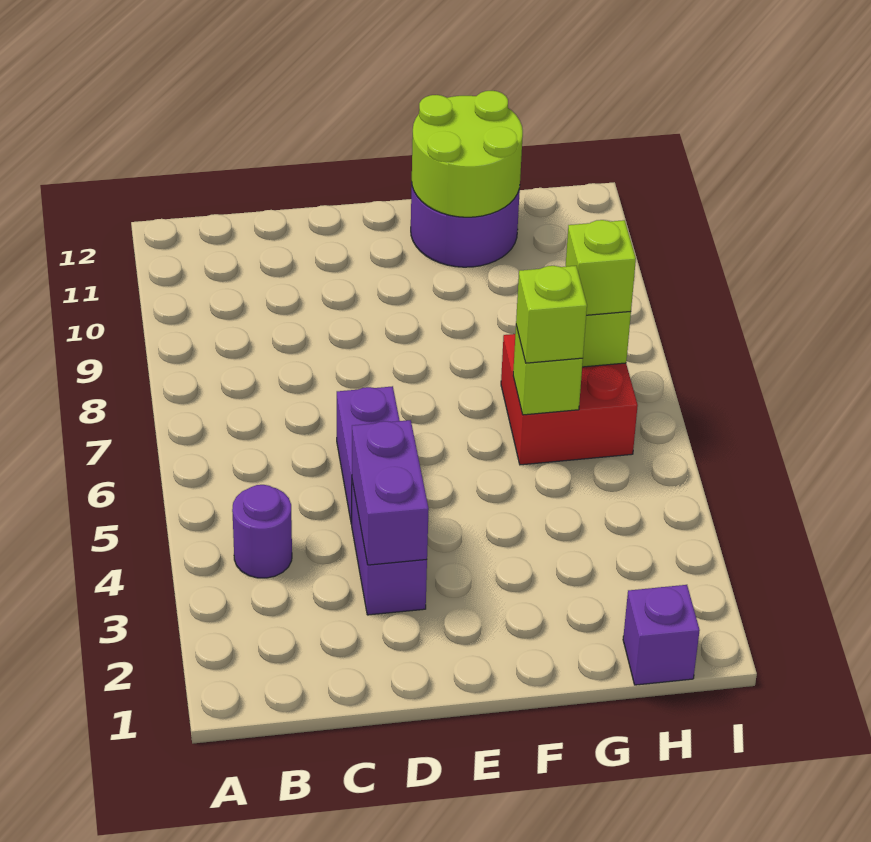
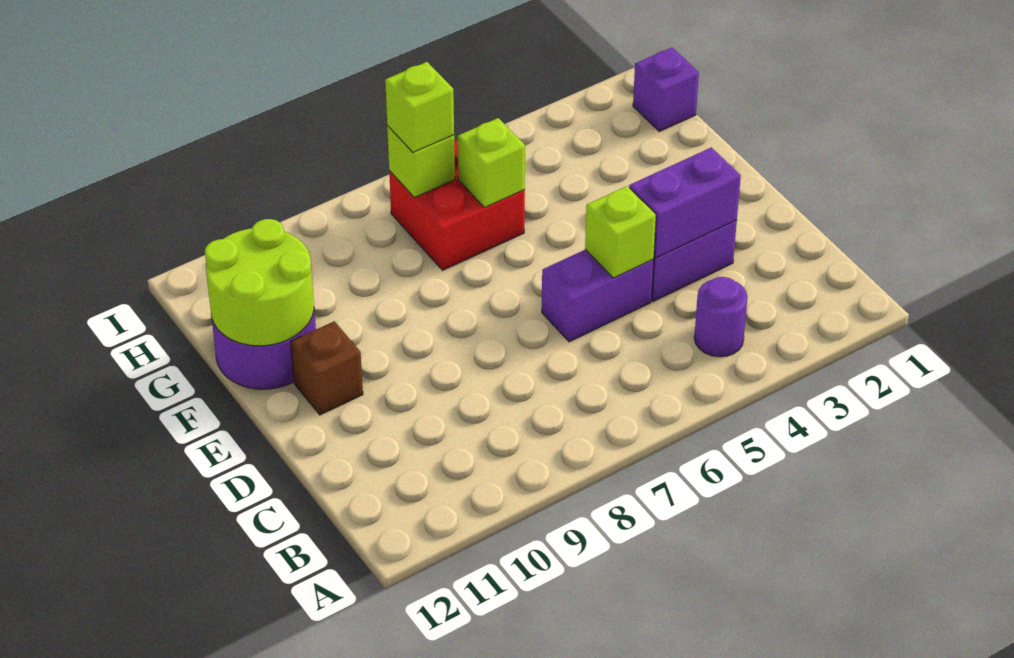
none -> brown brick E11 level 1
lime brick G6 level 3 -> lime brick D5 level 2

